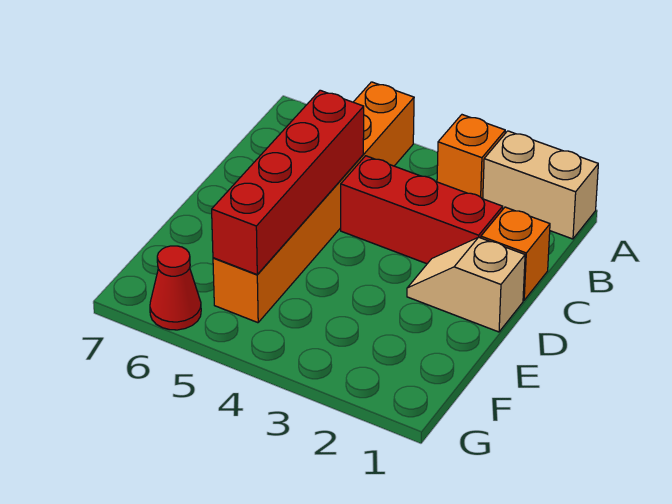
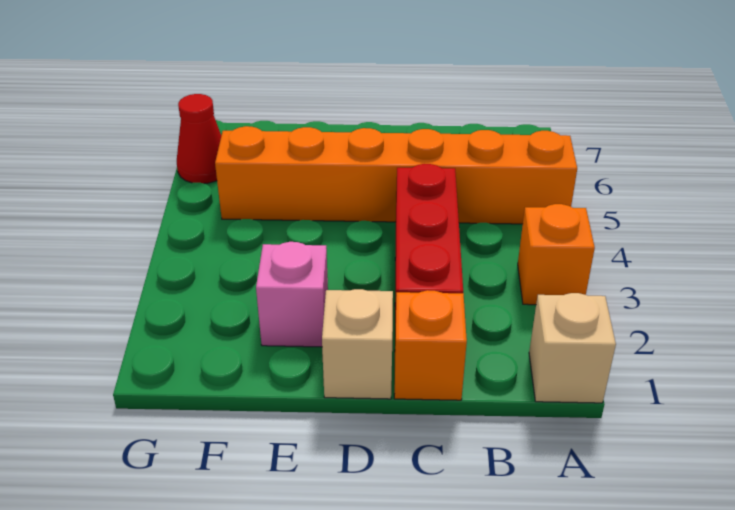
tan brick A1:A2 level 1 -> tan brick A1 level 1
red brick C5:F5 level 2 -> none
none -> pink brick E2 level 1

